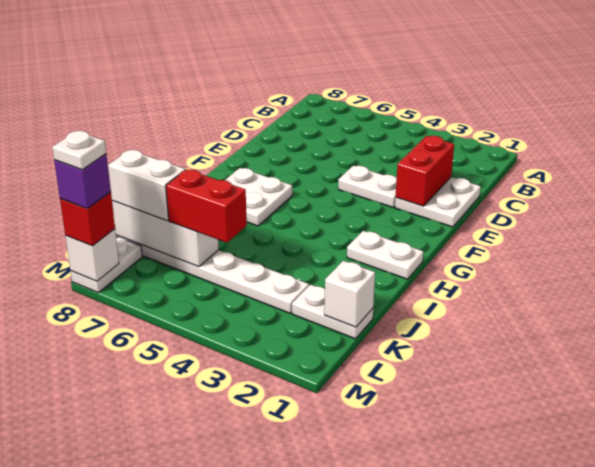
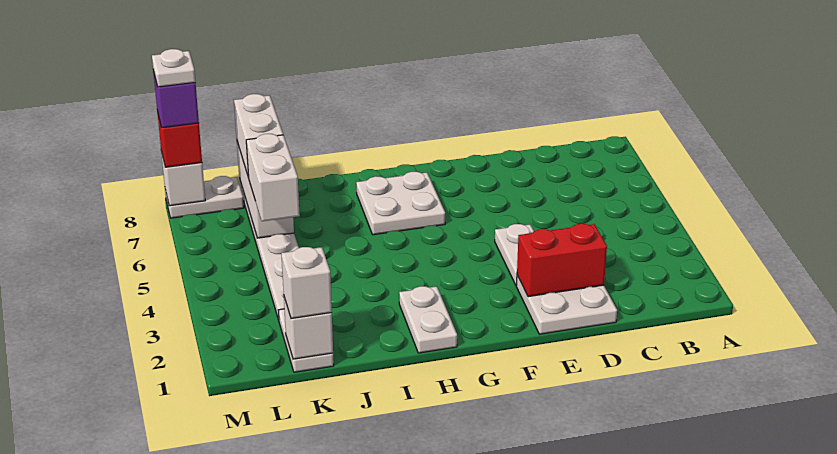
none -> white brick K1 level 3
red brick K5:K6 level 3 -> white brick K5:K6 level 3

